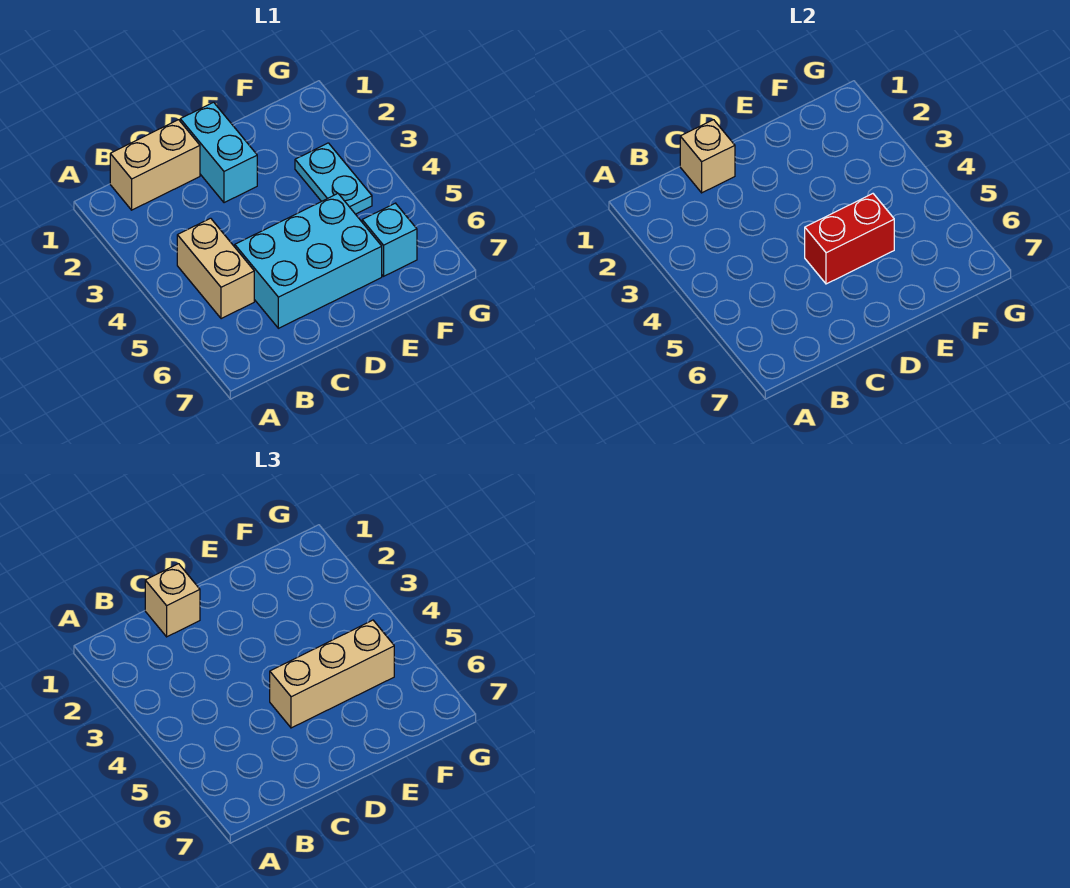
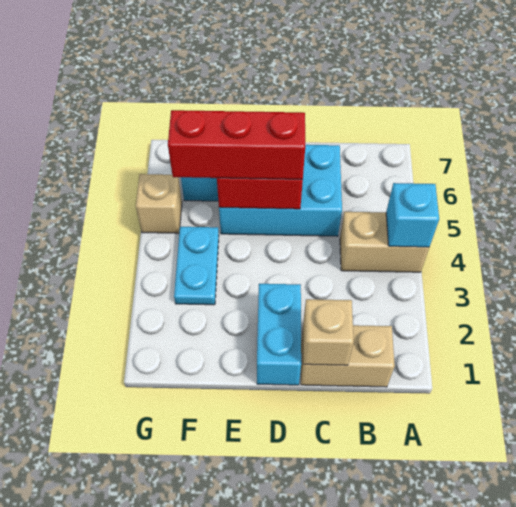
none -> cyan brick A4 level 2
tan brick B4:B5 level 1 -> tan brick A4:B4 level 1
tan brick C1 level 3 -> tan brick G5 level 1
tan brick D5:F5 level 3 -> red brick D5:F5 level 3

